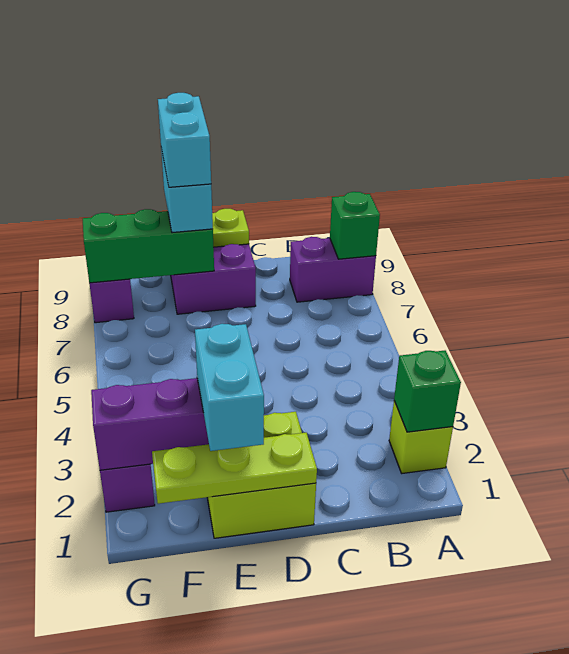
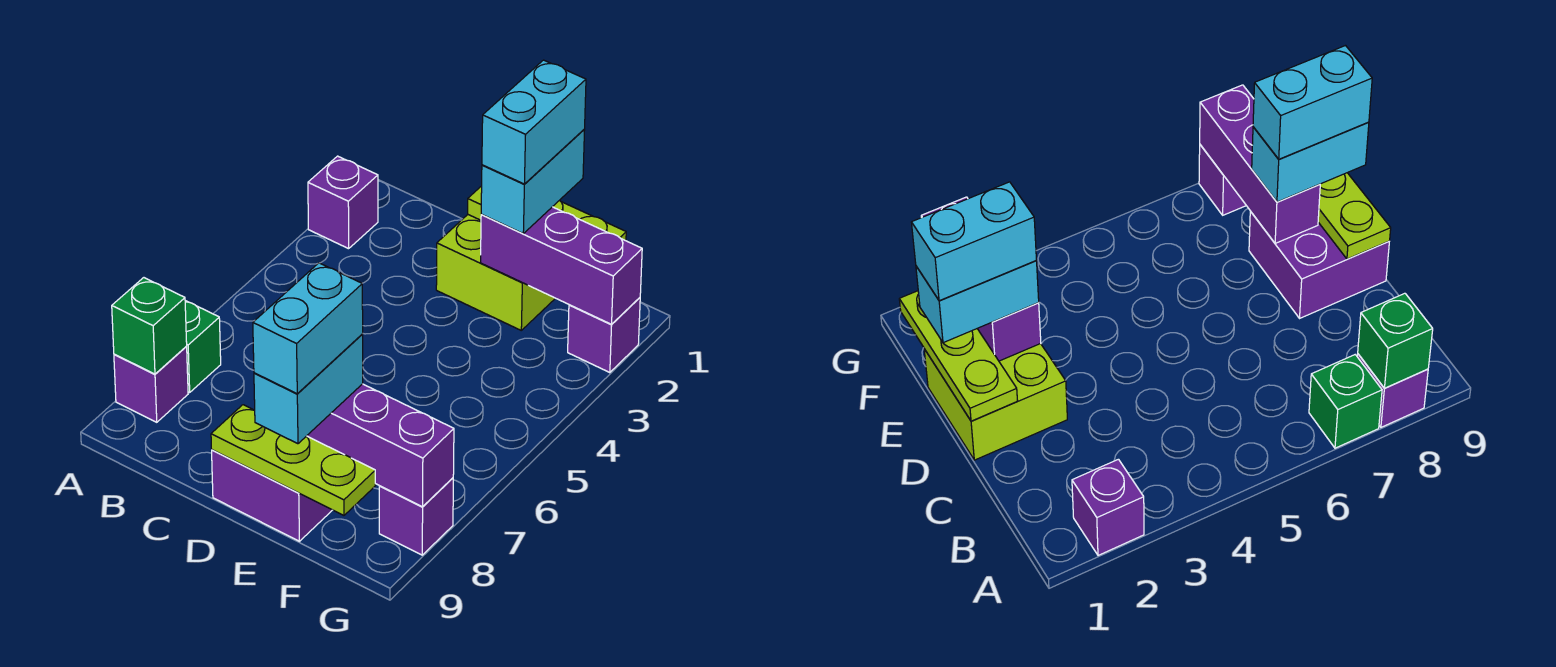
lime brick A2 level 1 -> purple brick A2 level 1
green brick A2 level 2 -> green brick A7 level 1
purple brick A8:B8 level 1 -> purple brick A8 level 1
none -> cyan brick E1:E2 level 4
green brick E8:G8 level 2 -> purple brick E8:G8 level 2

